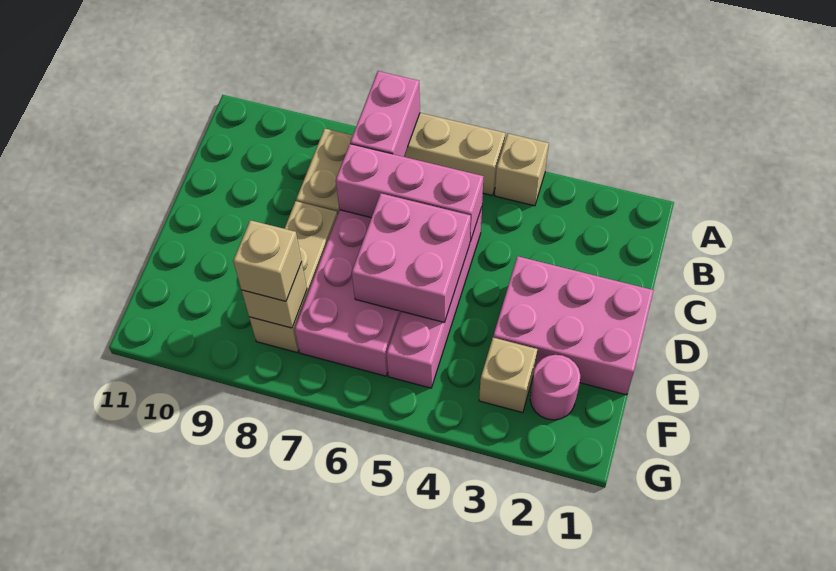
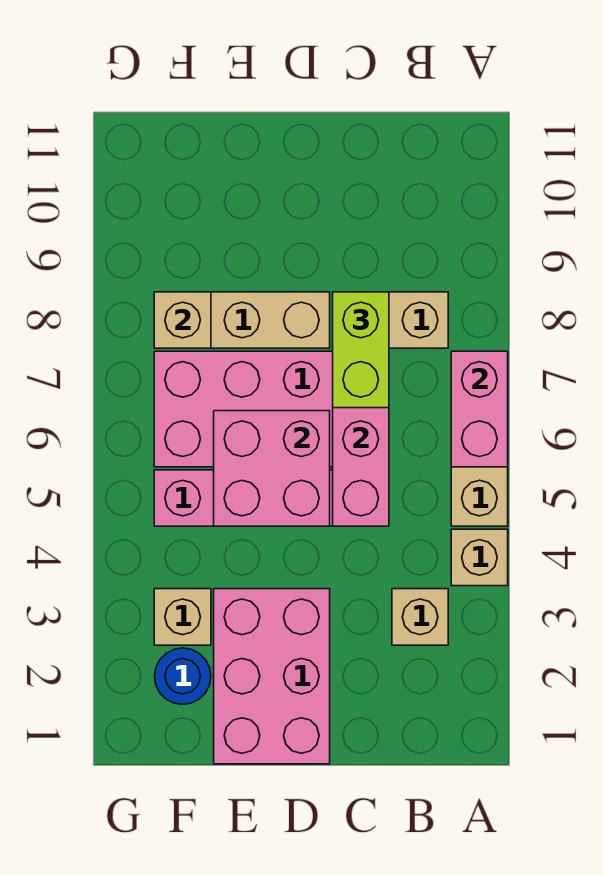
pink brick A7:B7 level 2 -> pink brick A6:A7 level 2
none -> lime brick C7:C8 level 3
pink round brick F2 level 1 -> blue round brick F2 level 1
tan brick F8 level 3 -> tan brick B3 level 1

